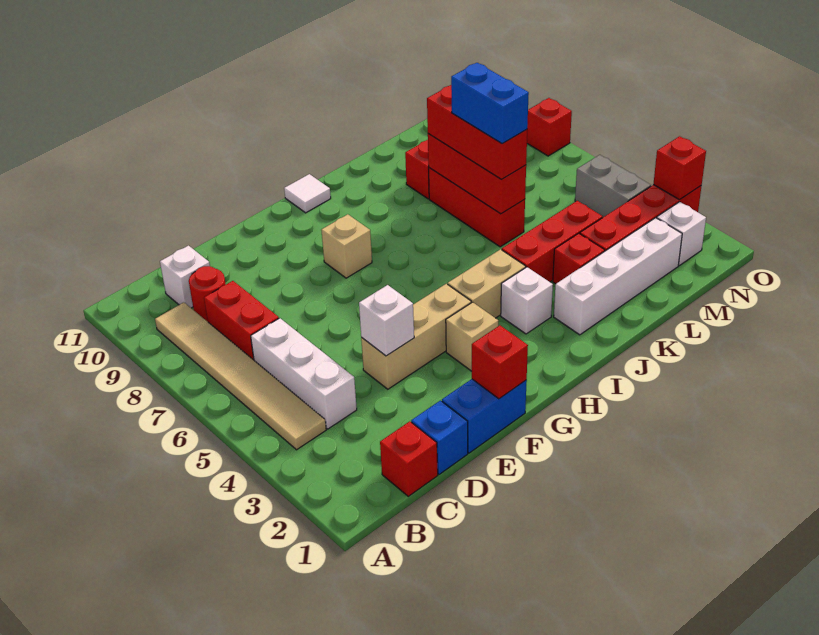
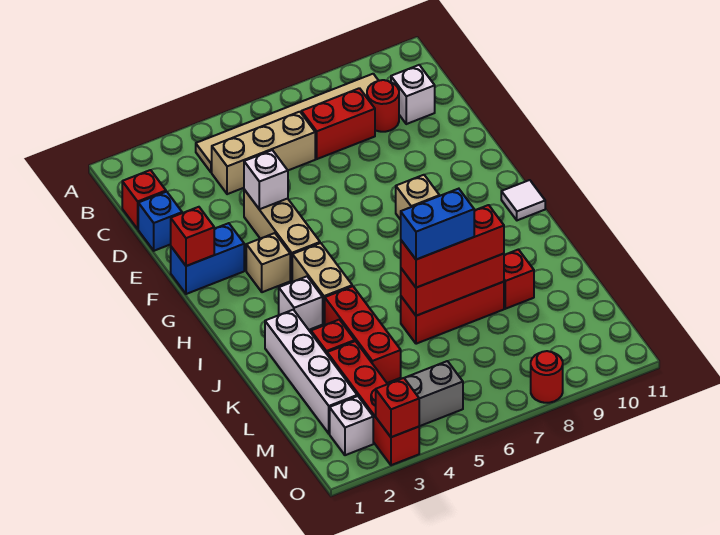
white brick C4:C6 level 1 -> tan brick C4:C6 level 1
blue brick E1:F1 level 1 -> blue brick F1:F2 level 1
red brick O8 level 1 -> red round brick O8 level 1

